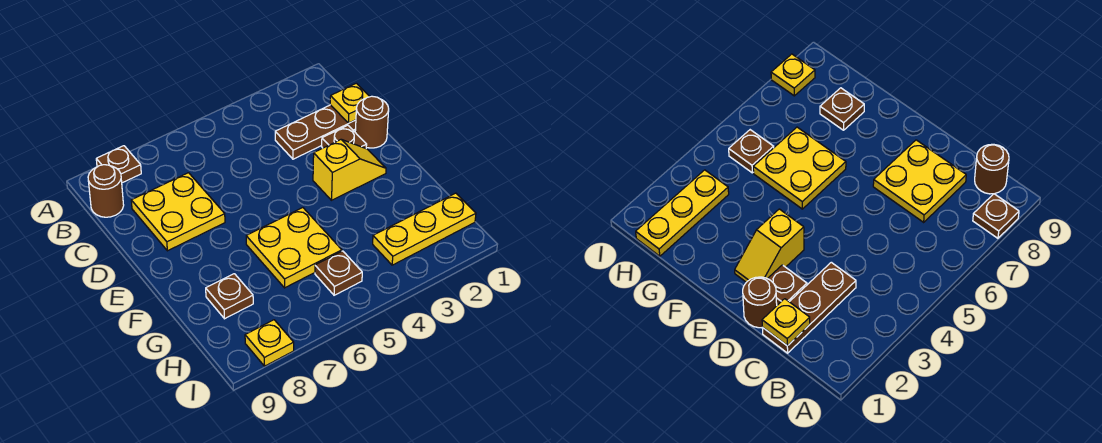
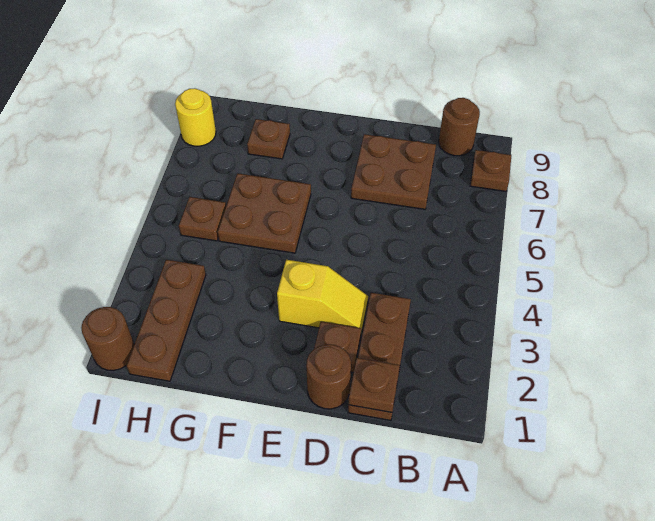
yellow plate C1 level 2 -> brown plate C1 level 2
yellow plate C7:D8 level 1 -> brown plate C7:D8 level 1
yellow slope E2:E3 level 1 top 3 -> yellow slope D3:E3 level 1 top E
yellow plate F5:G6 level 1 -> brown plate F5:G6 level 1
yellow plate H1:H3 level 1 -> brown plate H1:H3 level 1
none -> brown round brick I1 level 1
yellow plate I8 level 1 -> yellow round brick I8 level 1

